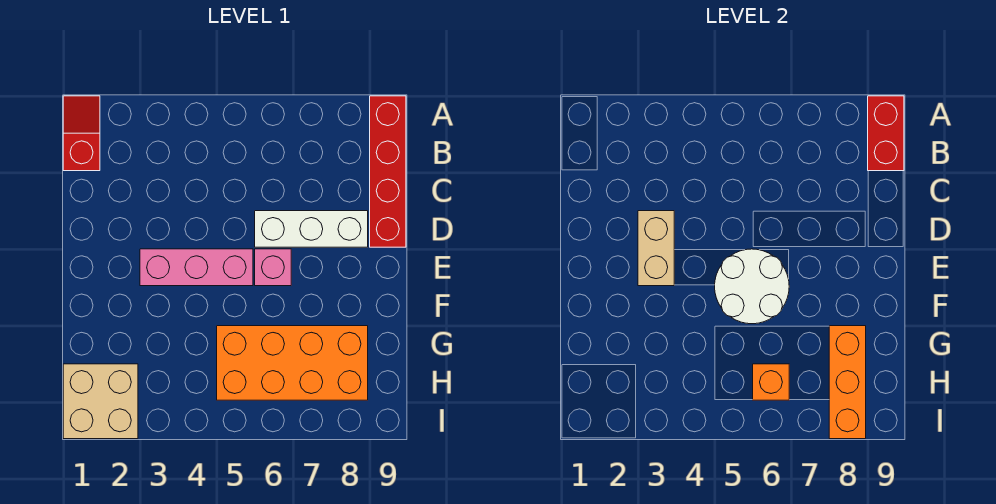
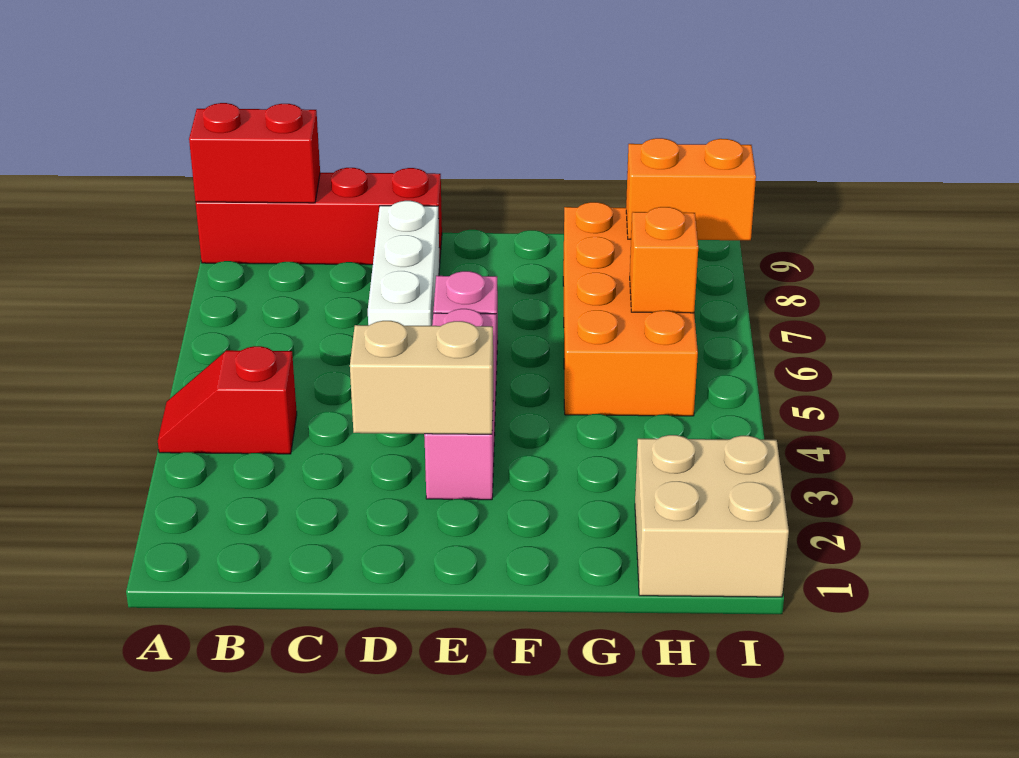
red slope A1:B1 level 1 top B -> red slope A4:B4 level 1 top B
white round brick E5:F6 level 2 -> none
orange brick G8:I8 level 2 -> orange brick H8:I8 level 2

